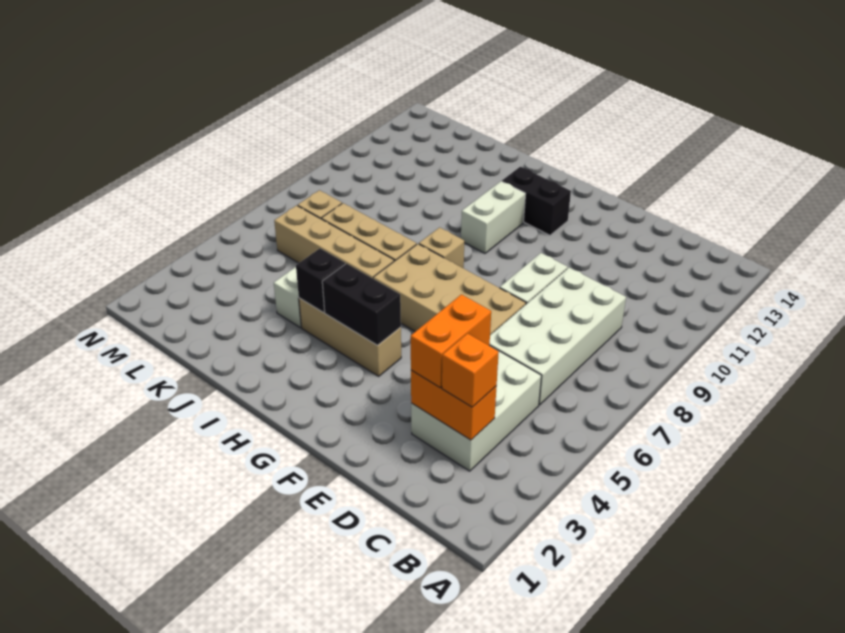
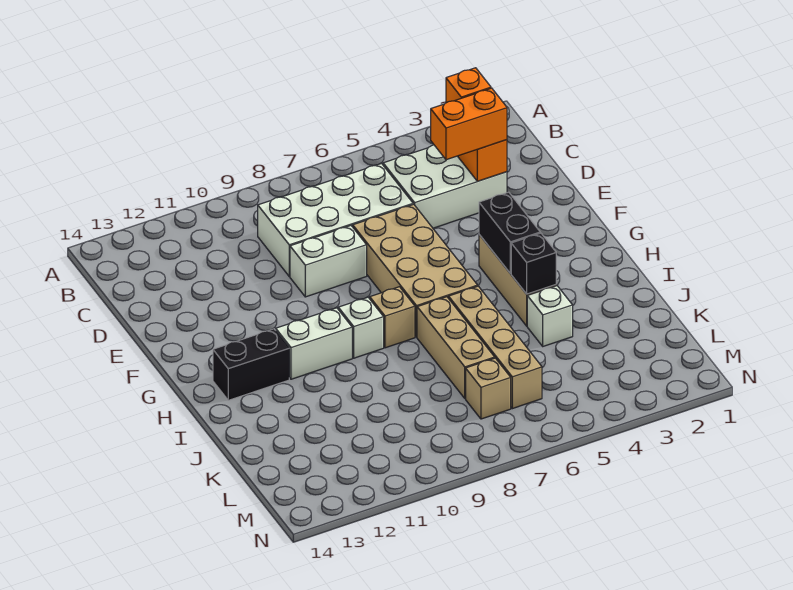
black brick G12:H12 level 1 -> black brick H12:H13 level 1
none -> white brick H9 level 1

